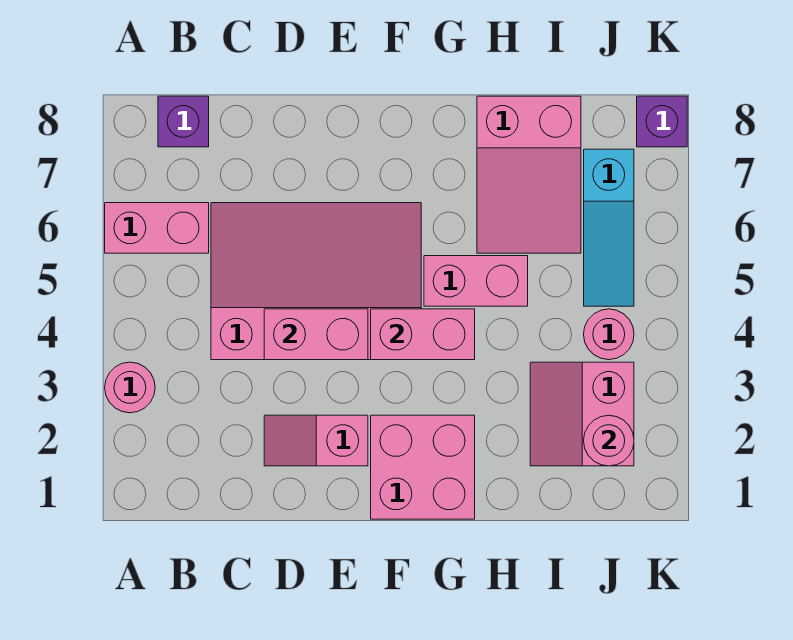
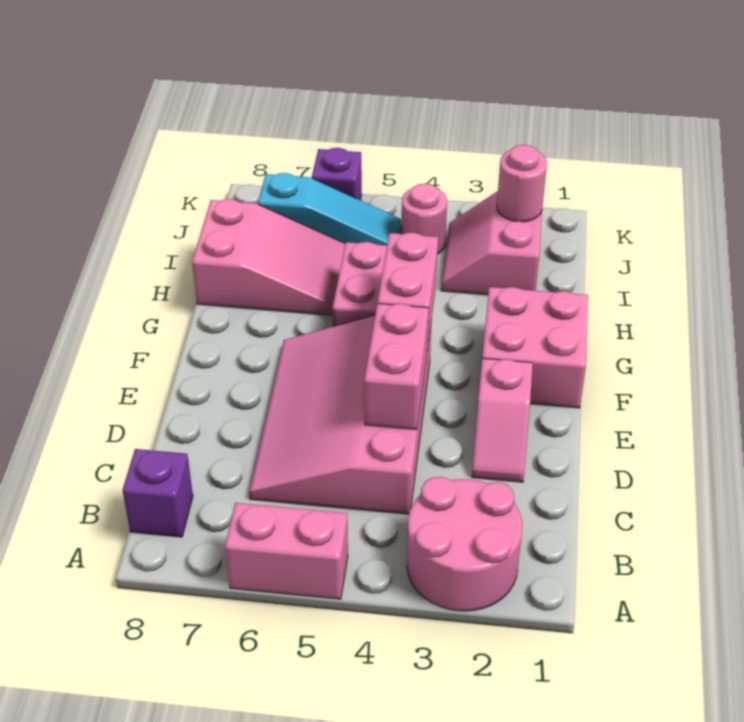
pink round brick A3 level 1 -> pink round brick A2:B3 level 1
pink brick A6:B6 level 1 -> pink brick A5:A6 level 1
pink slope I2:J3 level 1 top J -> pink slope I2:J3 level 1 top 2
purple brick K8 level 1 -> purple brick K6 level 1

